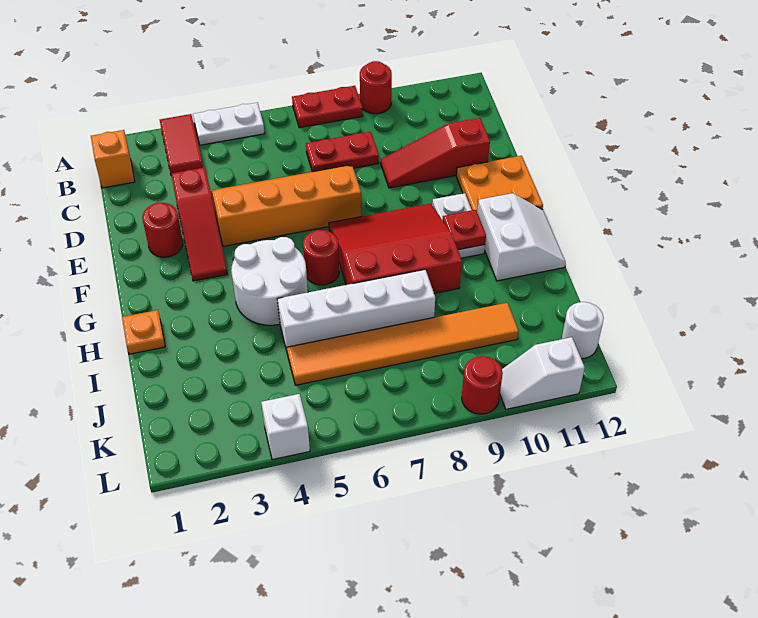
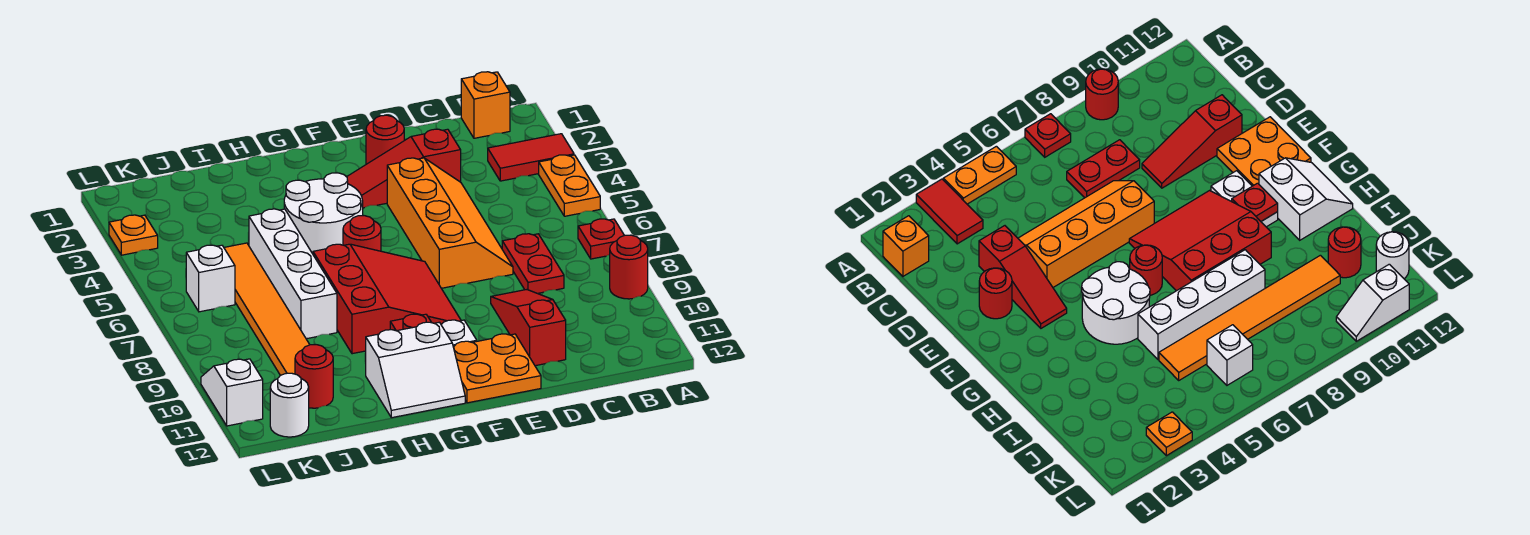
white plate A4:A5 level 1 -> orange plate A4:A5 level 1
red plate A7:A8 level 1 -> red plate A7 level 1
orange plate H1 level 1 -> orange plate L3 level 1
white brick L4 level 1 -> white brick K6 level 1
red round brick L9 level 1 -> red round brick J11 level 1

